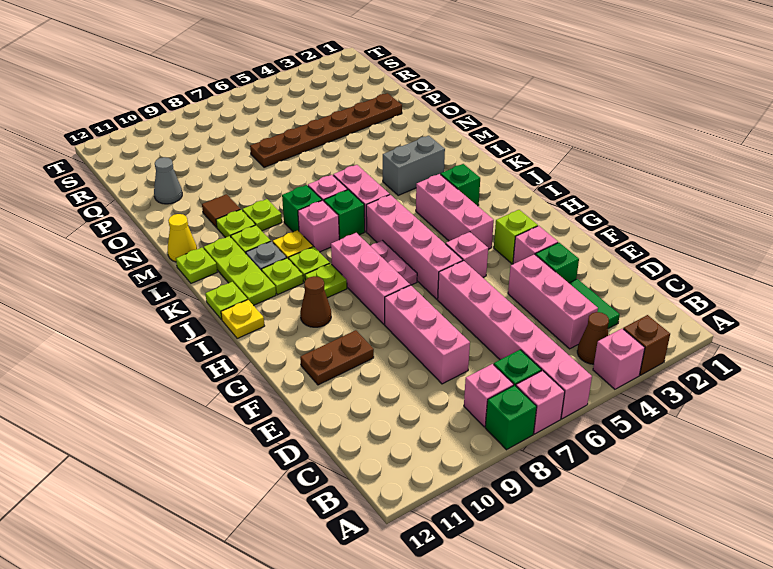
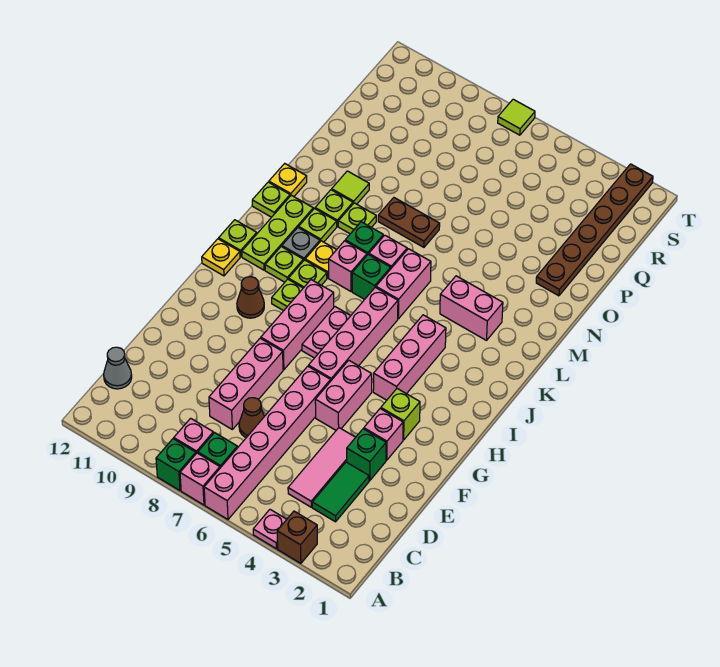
pink brick A4 level 1 -> pink plate A4 level 1
brown cone B4 level 1 -> brown cone D7 level 1
pink brick C4:E4 level 1 -> pink tile C4:E4 level 1
brown plate F10:F11 level 1 -> brown plate N7:N8 level 1
pink brick G5 level 1 -> pink brick F5:G5 level 1
green brick J3 level 1 -> none
grey brick L3:L4 level 1 -> pink brick L3:L4 level 1
yellow cone M12 level 1 -> yellow plate M12 level 1
brown tile N10 level 1 -> lime tile N10 level 1
brown plate P2:P7 level 1 -> brown plate O2:T2 level 1
grey cone P11 level 1 -> grey cone C12 level 1
none -> lime tile T7 level 1

